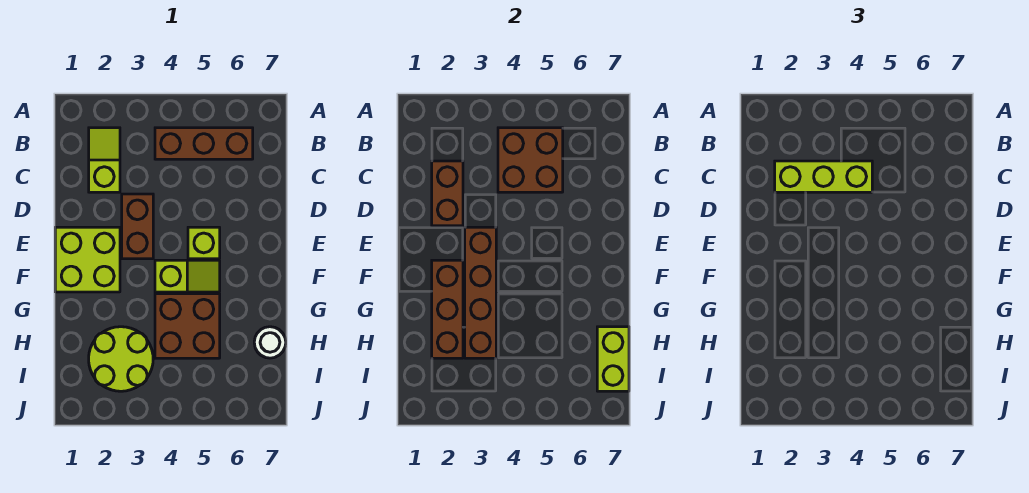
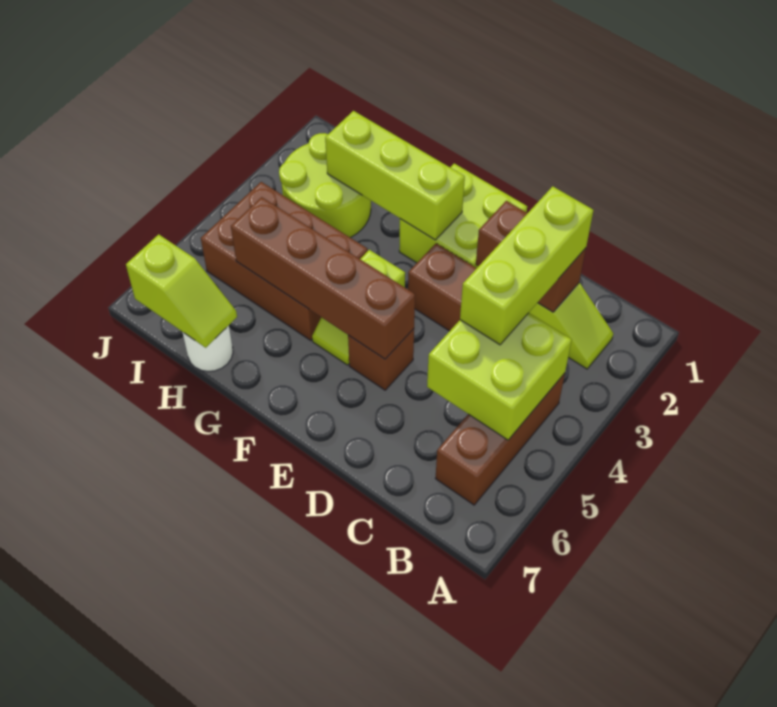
brown brick B4:C5 level 2 -> lime brick B4:C5 level 2
brown brick E3:H3 level 2 -> brown brick E5:H5 level 2
lime brick E5 level 1 -> brown brick E5 level 1
brown brick F2:H2 level 2 -> lime brick F2:H2 level 2
brown brick G4:H5 level 1 -> brown brick G4:I5 level 1
lime brick H7:I7 level 2 -> lime slope H7:I7 level 2 top I

